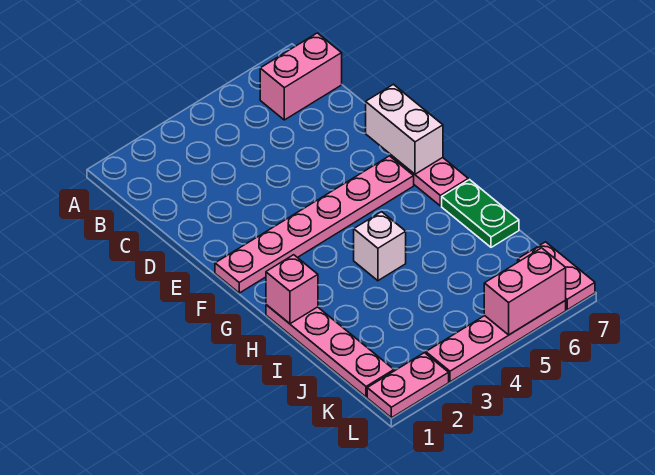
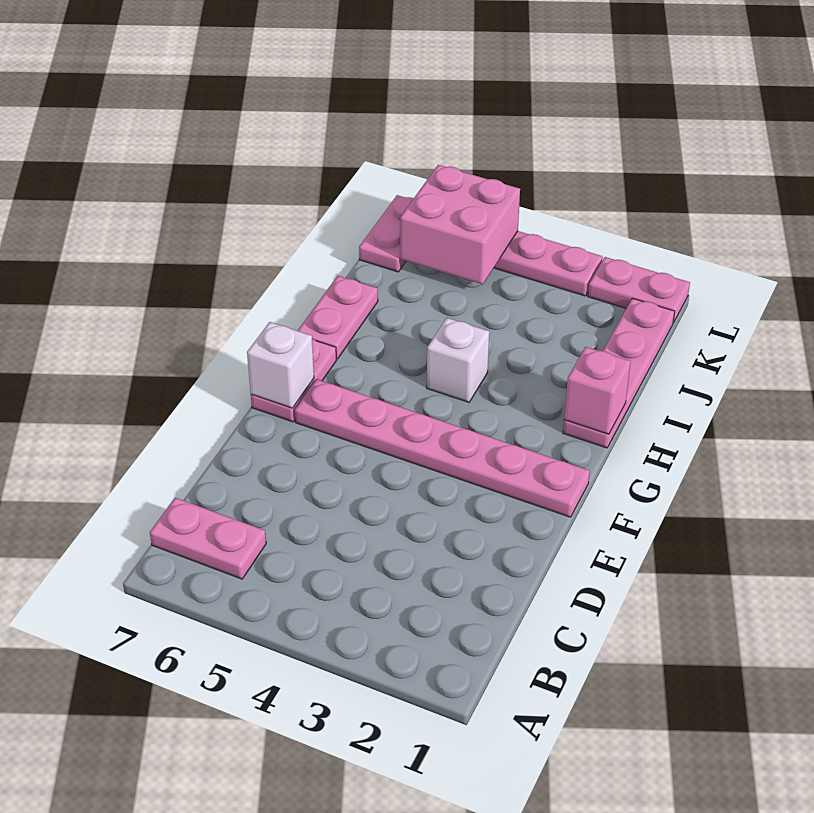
pink brick B6:B7 level 1 -> pink plate B6:B7 level 1
white brick E7:F7 level 2 -> white brick F7 level 2
green plate H7:I7 level 1 -> pink plate H7:I7 level 1
pink brick L5:L6 level 2 -> pink brick K5:L6 level 2

